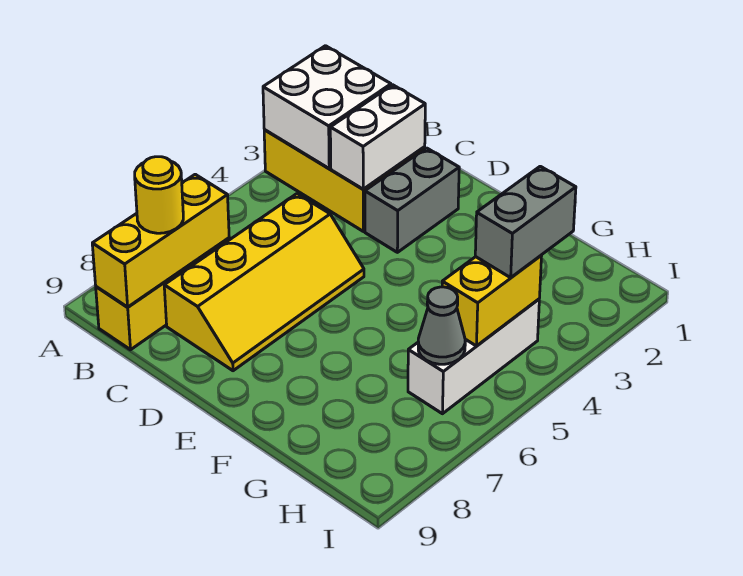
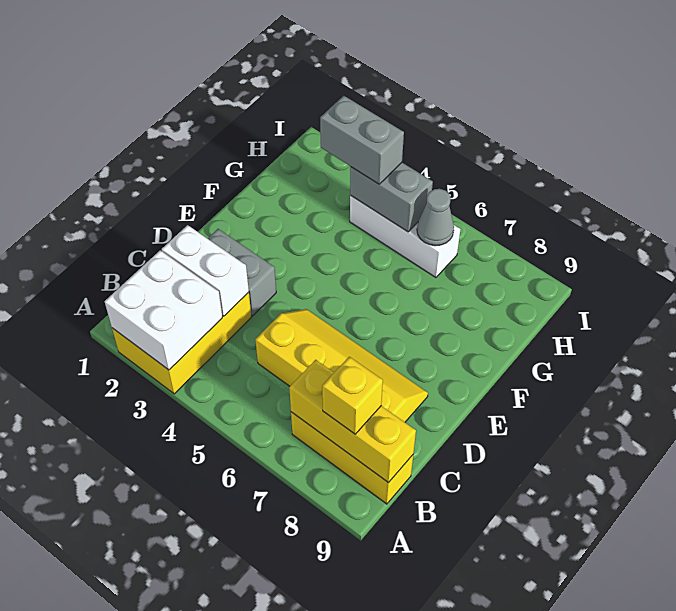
yellow round brick B8 level 3 -> yellow brick B8 level 3
yellow brick H4:H5 level 2 -> grey brick H4:H5 level 2

